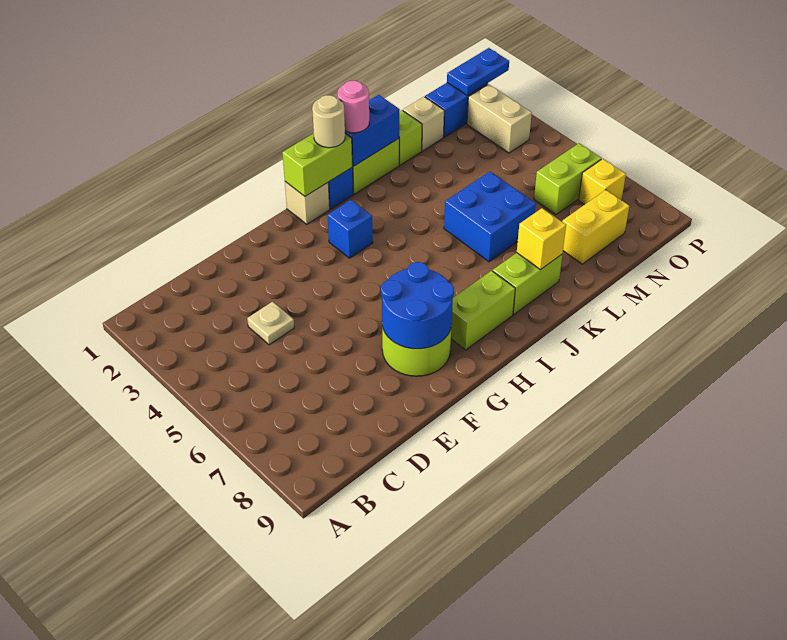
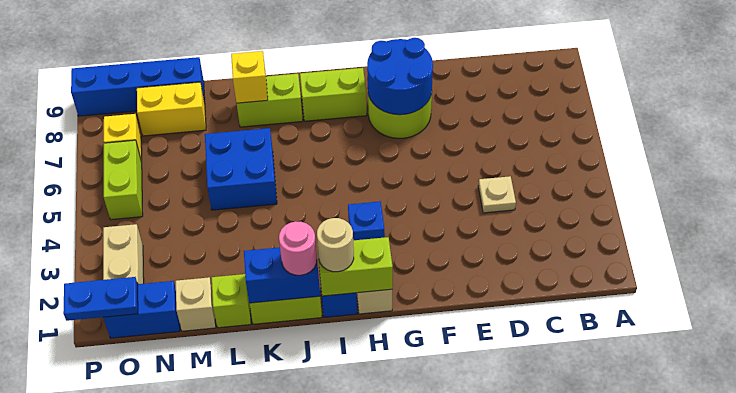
none -> blue brick M9:P9 level 1
lime brick N6:O6 level 1 -> lime brick O5:O6 level 1

